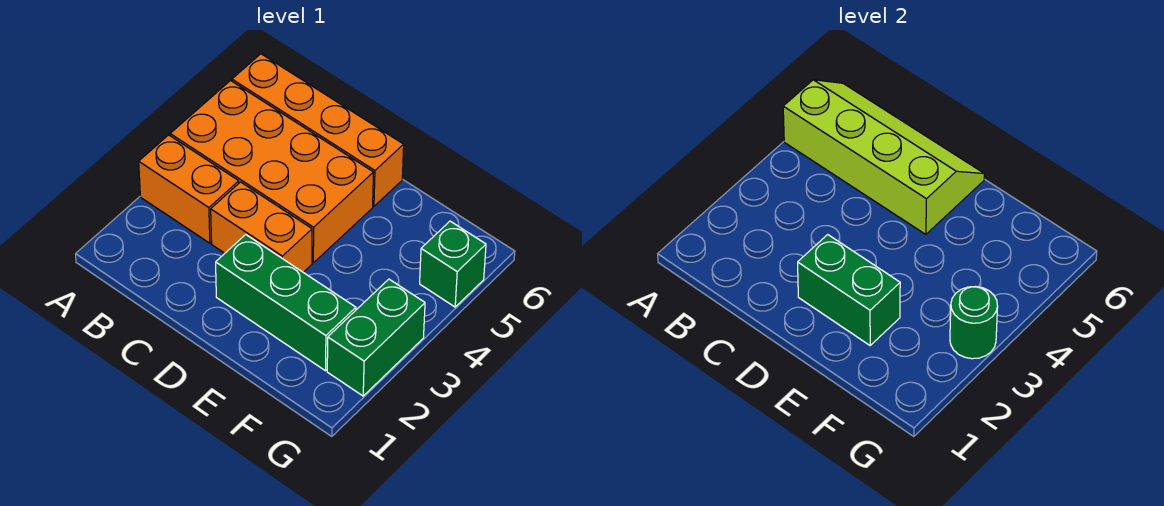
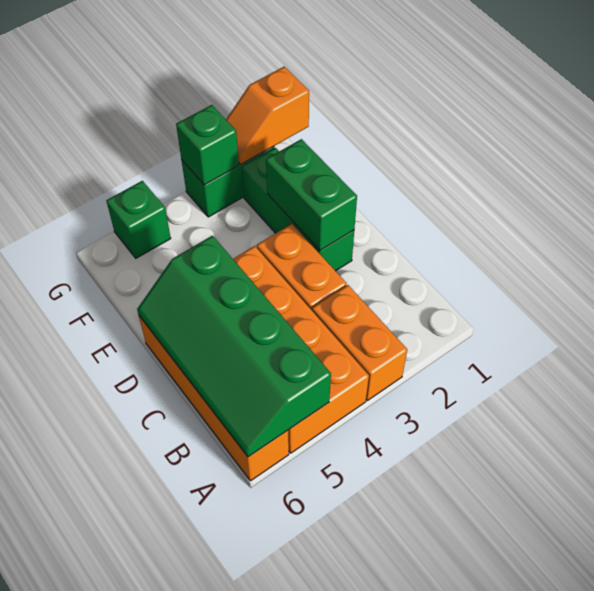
lime slope A5:D6 level 2 top 5 -> green slope A5:D6 level 2 top 5
none -> orange slope G1:G2 level 2 top 1
green round brick G3 level 2 -> green brick G3 level 2

